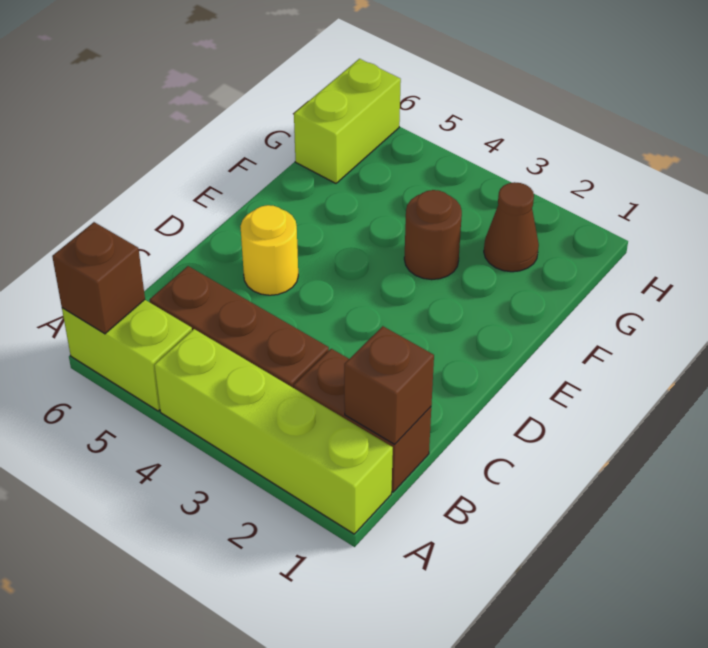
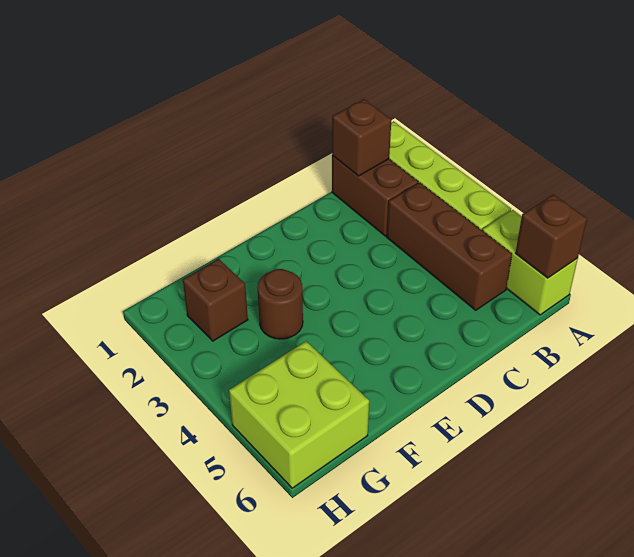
yellow round brick D5 level 1 -> none
brown cone G2 level 1 -> brown brick G2 level 1
lime brick G6:H6 level 1 -> lime brick G5:H6 level 1

